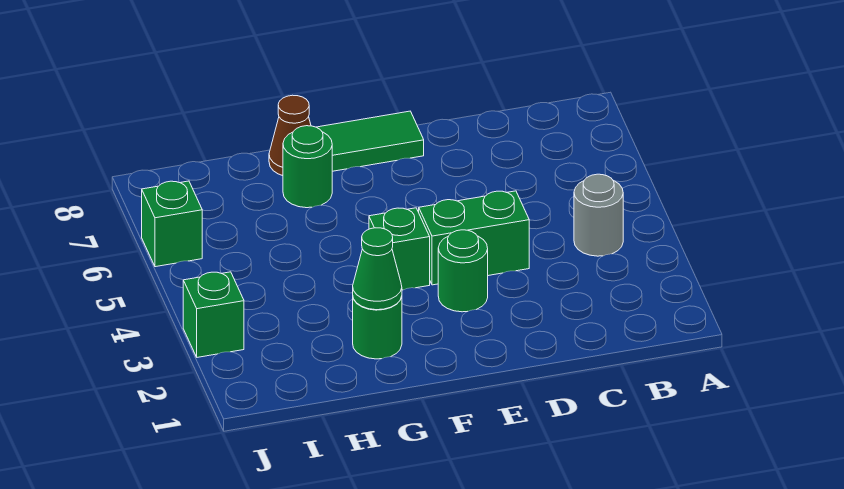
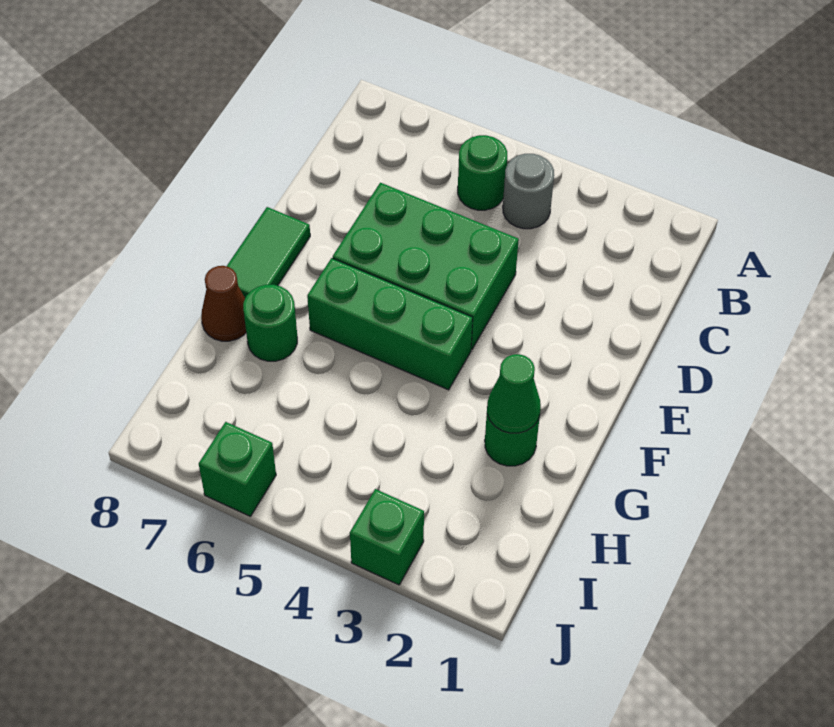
green brick D4:E4 level 1 -> green brick D4:E6 level 1
green round brick E3 level 1 -> green round brick B5 level 1
green brick F4 level 1 -> green brick F4:F6 level 1

